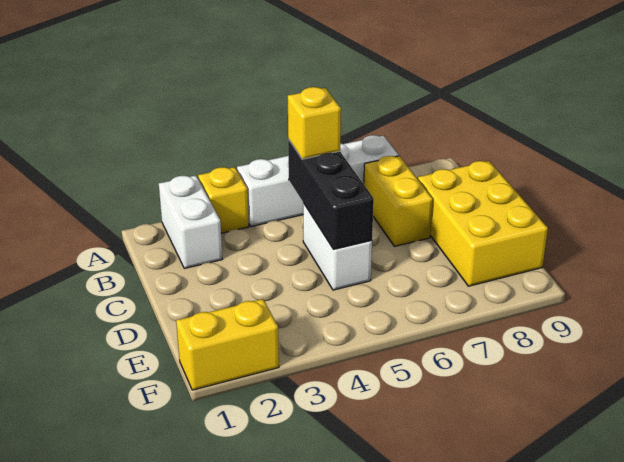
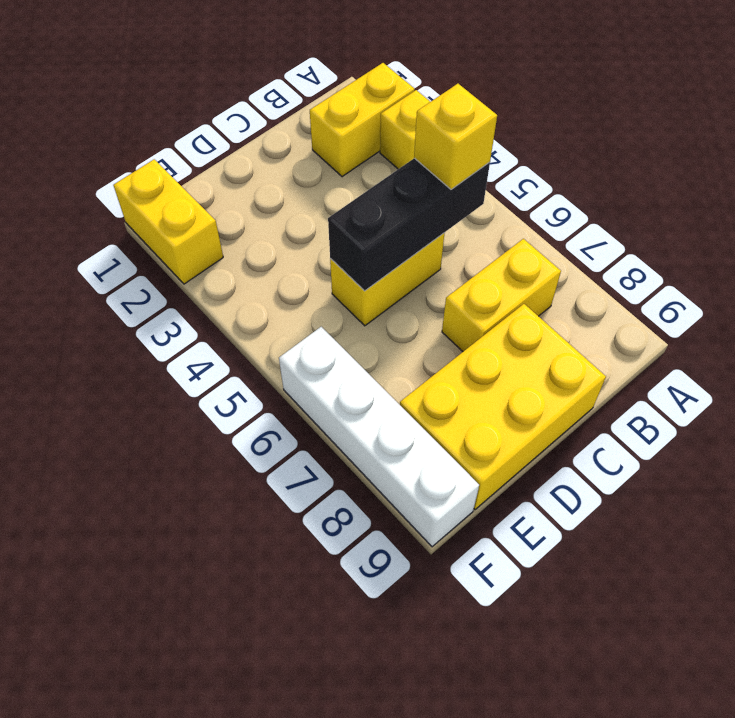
white brick A2:B2 level 1 -> yellow brick A2:B2 level 1
white brick A4:A7 level 1 -> white brick F6:F9 level 1
white brick C5:D5 level 1 -> yellow brick C5:D5 level 1

